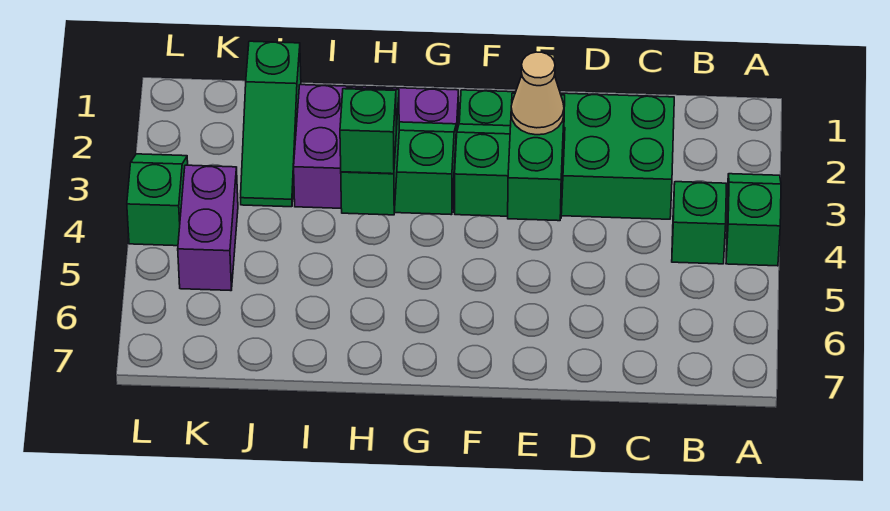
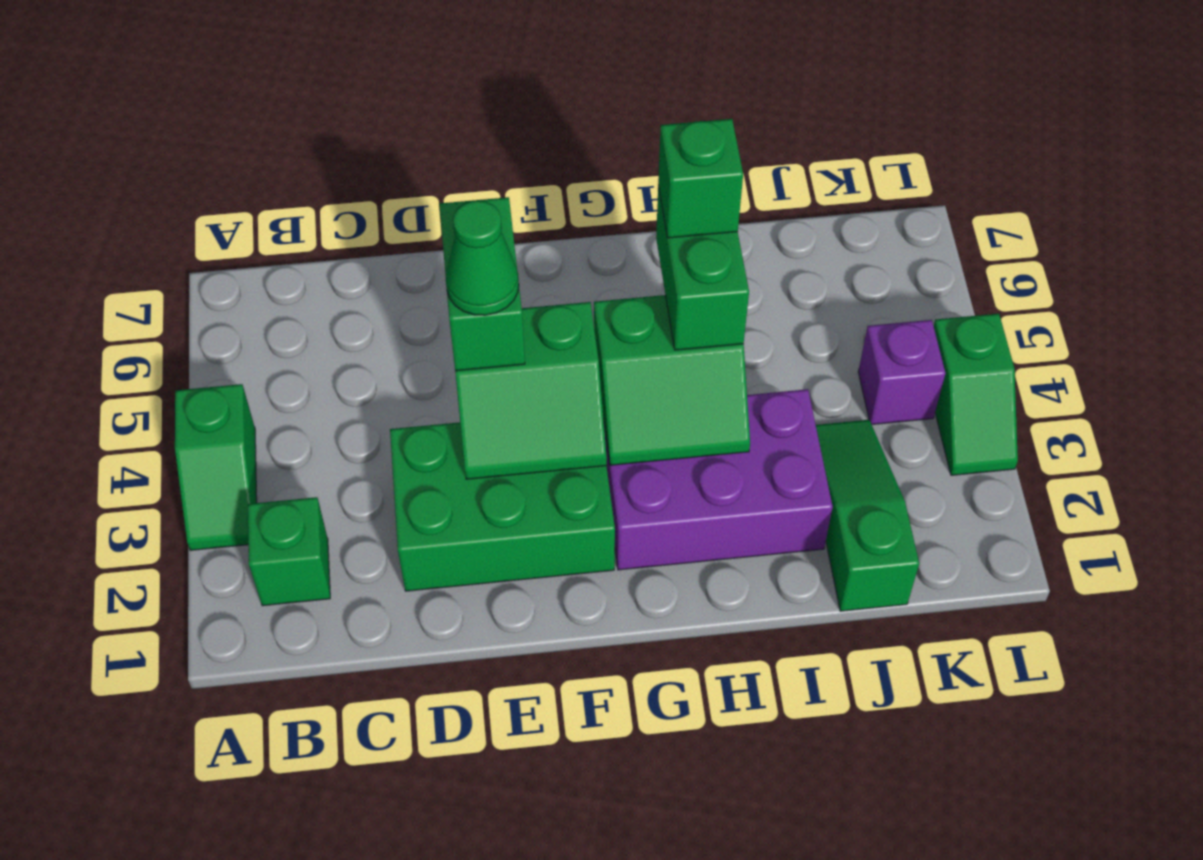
green brick B4 level 1 -> green brick B2 level 1
green brick C2:F3 level 1 -> green brick D2:F3 level 1
tan cone E4 level 4 -> green cone E4 level 4
purple brick K4:K5 level 1 -> purple brick K4 level 1

